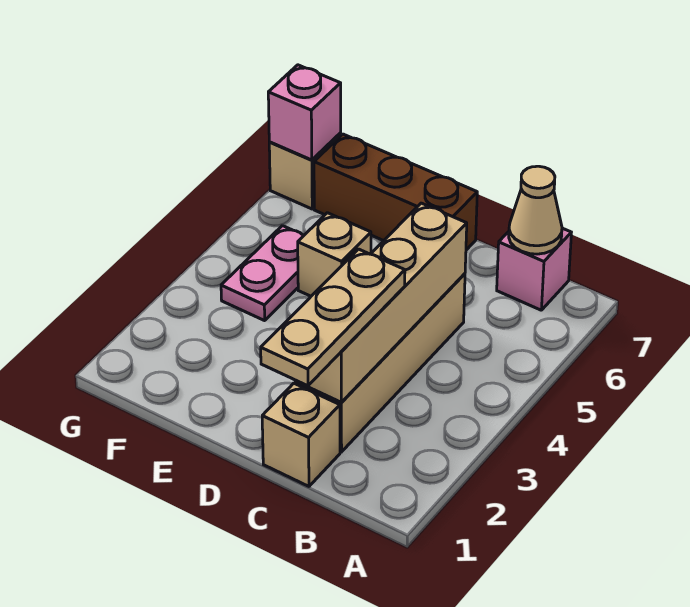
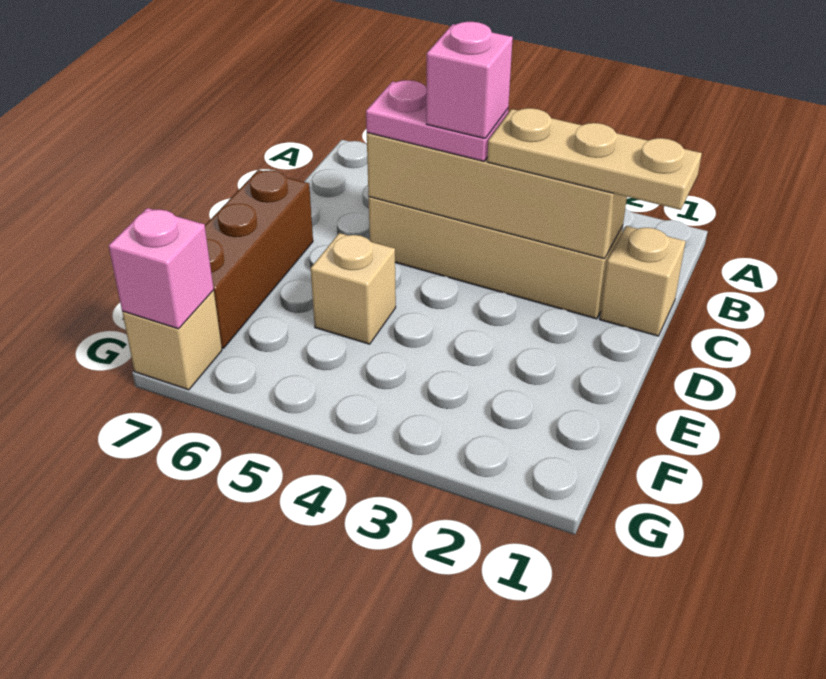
pink brick B7 level 1 -> pink brick C4 level 4
tan cone B7 level 2 -> none
pink plate F4:F5 level 1 -> pink plate C4:C5 level 3

